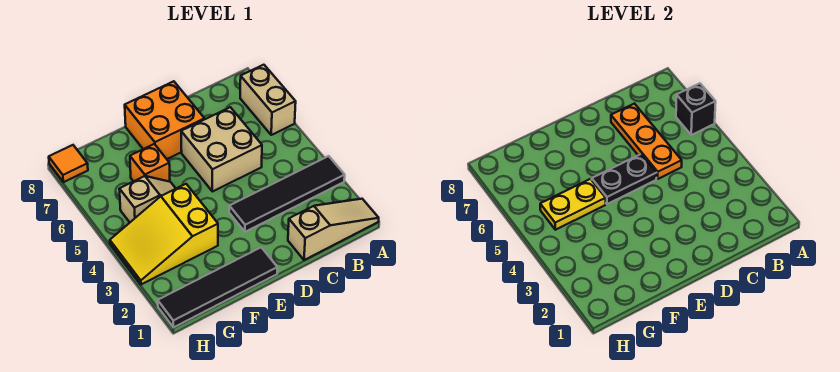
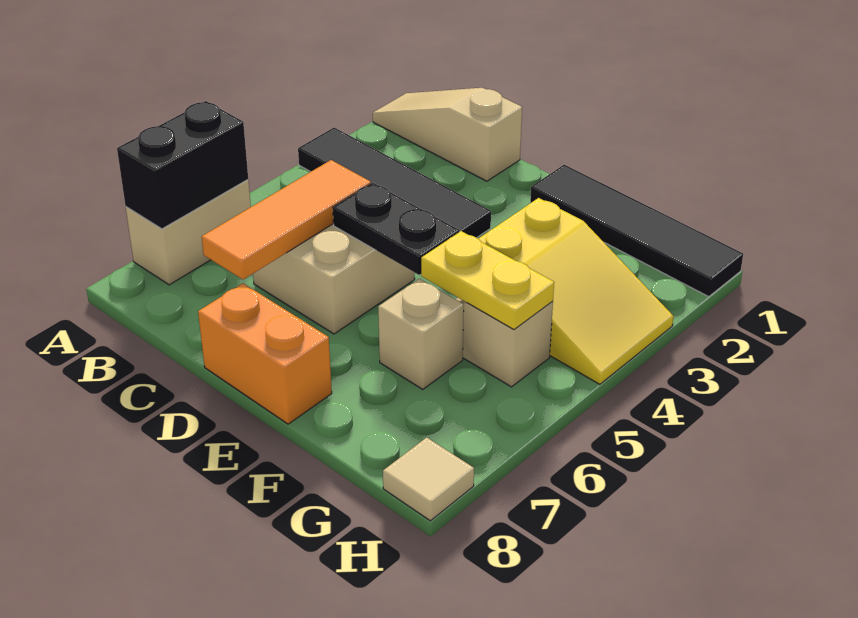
black brick A6 level 2 -> black brick A6:A7 level 2
orange plate C5:C7 level 2 -> orange tile C5:C7 level 2
orange brick D7:E8 level 1 -> orange brick D8:E8 level 1
orange brick F6 level 1 -> tan brick F6 level 1
orange tile H8 level 1 -> tan tile H8 level 1

